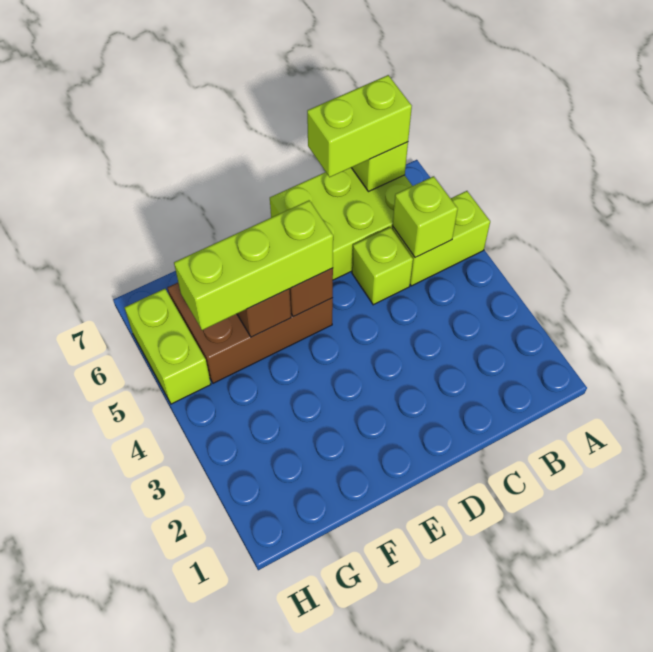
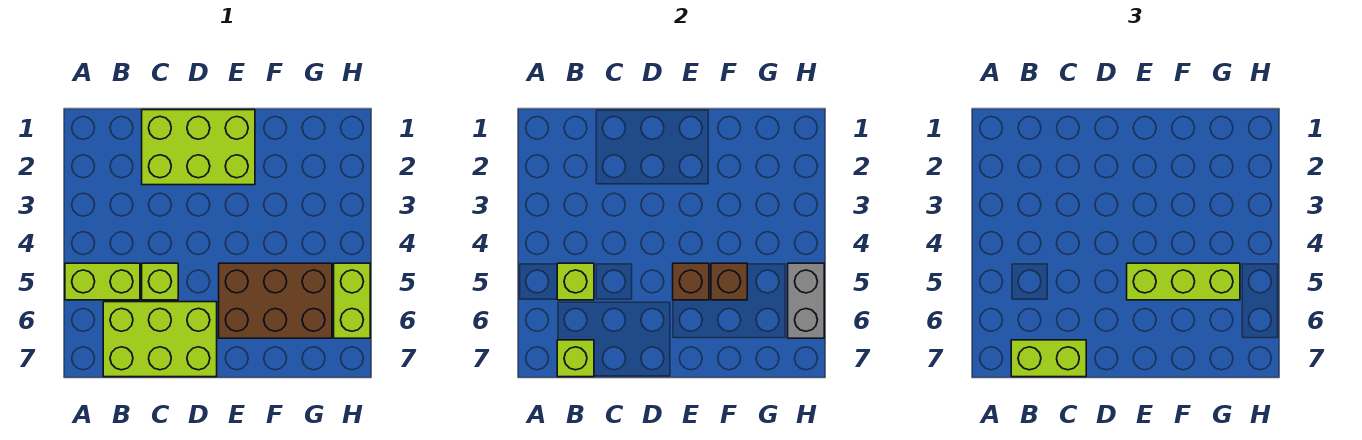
none -> lime brick C1:E2 level 1
none -> grey brick H5:H6 level 2

